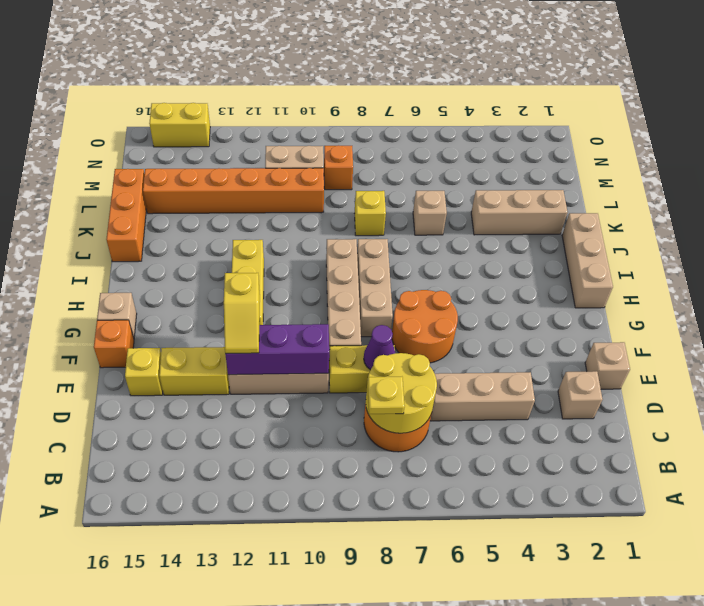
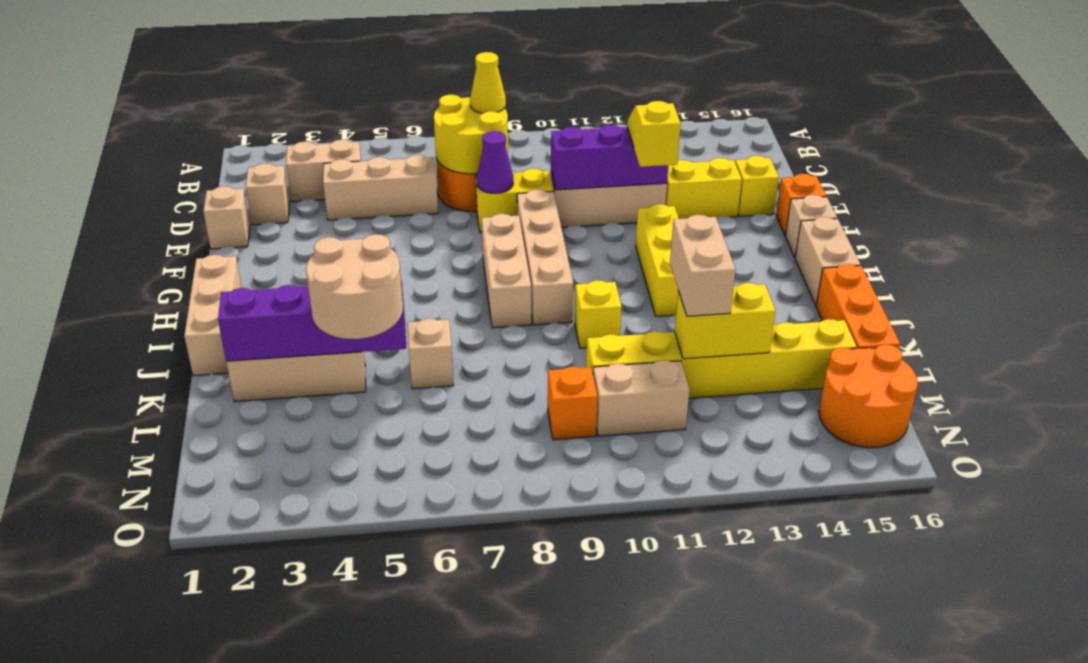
none -> tan brick C3:C4 level 1
yellow plate C8 level 3 -> yellow cone C8 level 3
orange round brick F6:G7 level 1 -> orange round brick M15:N16 level 1
none -> tan brick H16:I16 level 1
none -> purple brick K2:K5 level 2
none -> tan round brick K4:L5 level 3
yellow brick K8 level 1 -> yellow brick J10 level 1
none -> tan brick K12:L12 level 3
orange brick L10:L15 level 1 -> yellow brick L10:L15 level 1
yellow brick O14:O15 level 1 -> yellow brick L12:L13 level 2

